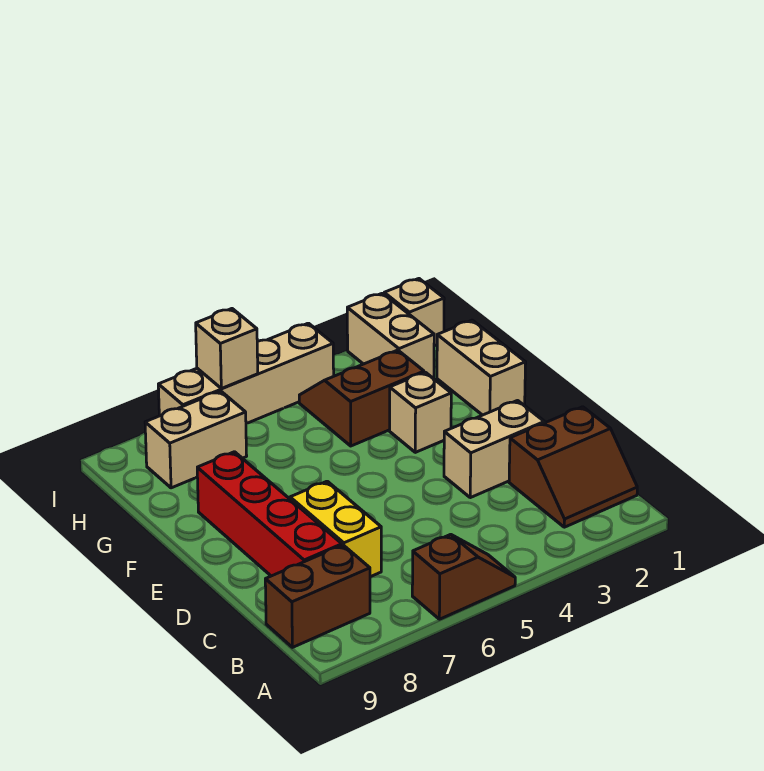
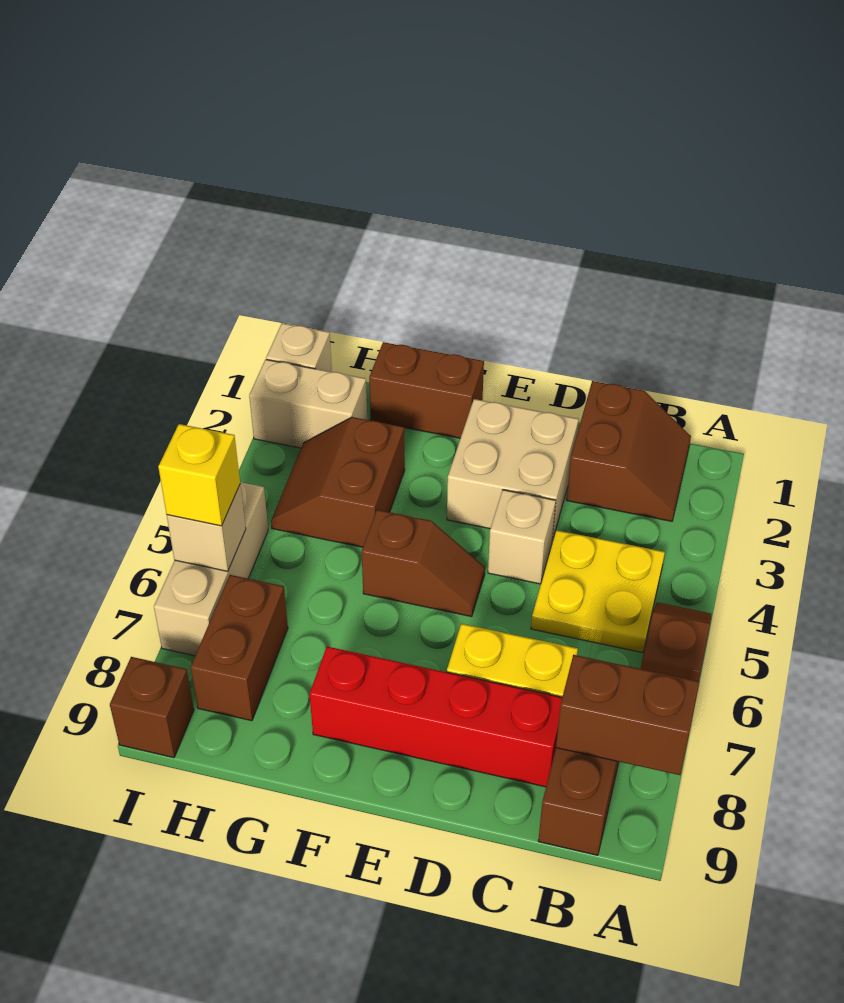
none -> brown brick A8:B8 level 2
none -> yellow plate B4:C5 level 1
tan brick D2:D3 level 1 -> tan brick D2:E3 level 1
none -> brown slope E5:F5 level 1 top F
tan brick F1:G1 level 1 -> brown brick F1:G1 level 1
tan brick F3 level 1 -> tan brick D4 level 1
tan brick H7:H8 level 1 -> brown brick H7:H8 level 1
tan brick I4:I7 level 1 -> tan brick I5:I7 level 1
none -> yellow brick I6 level 3
none -> brown brick I9 level 1

